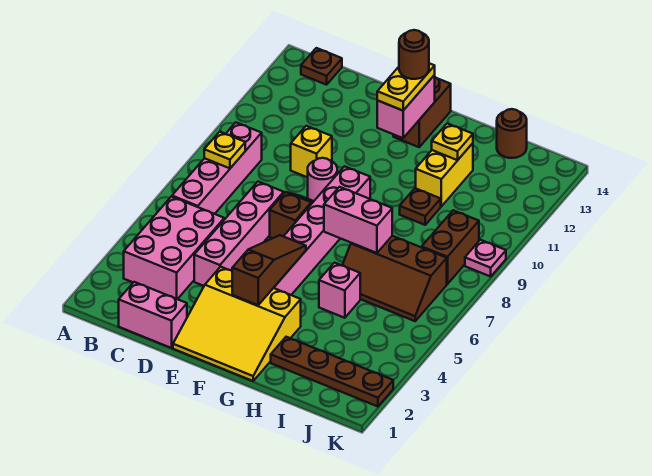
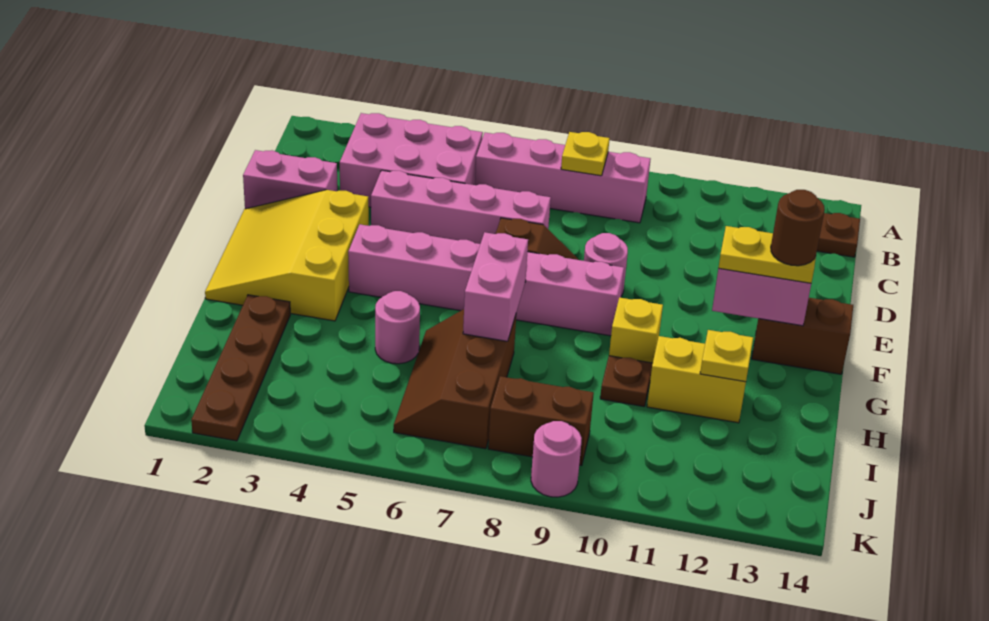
pink brick C1:D1 level 1 -> pink brick D1:D2 level 1
yellow brick D10 level 1 -> yellow brick G10 level 1
brown slope F3:F5 level 2 top 3 -> none
pink brick H5 level 1 -> pink round brick H5 level 1
brown round brick I14 level 1 -> none
pink plate K9 level 1 -> pink round brick K9 level 1

